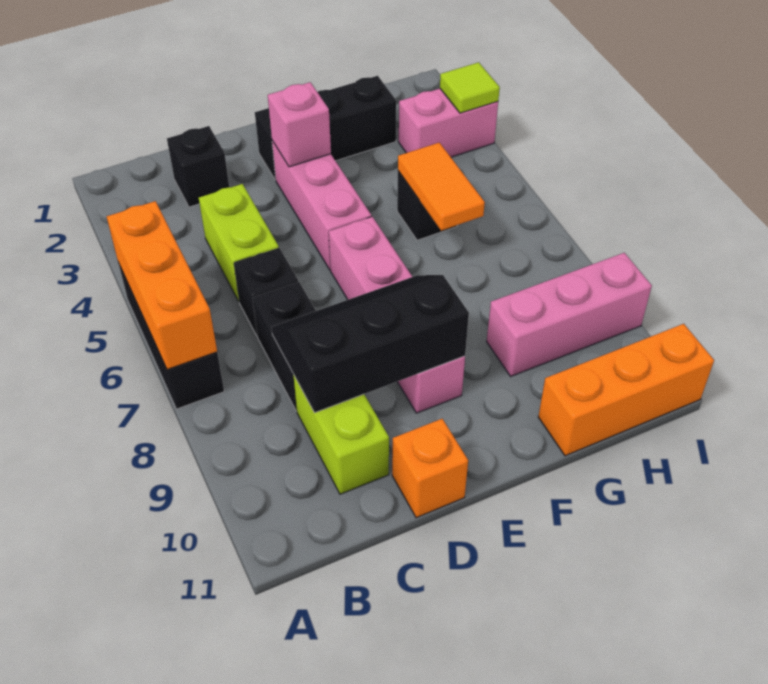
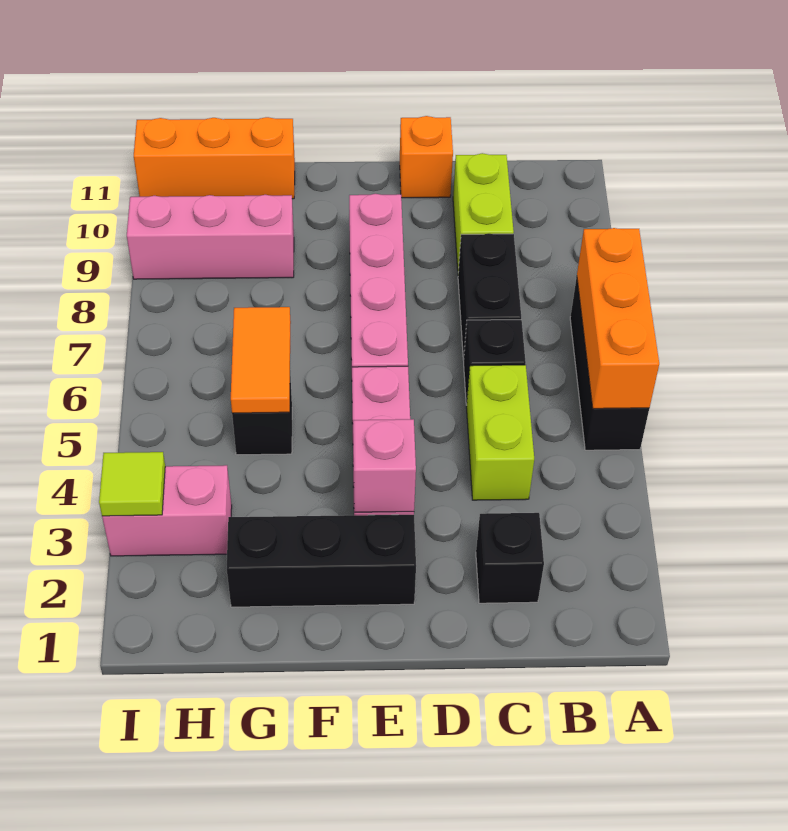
black slope C8:E9 level 2 top 9 -> none

